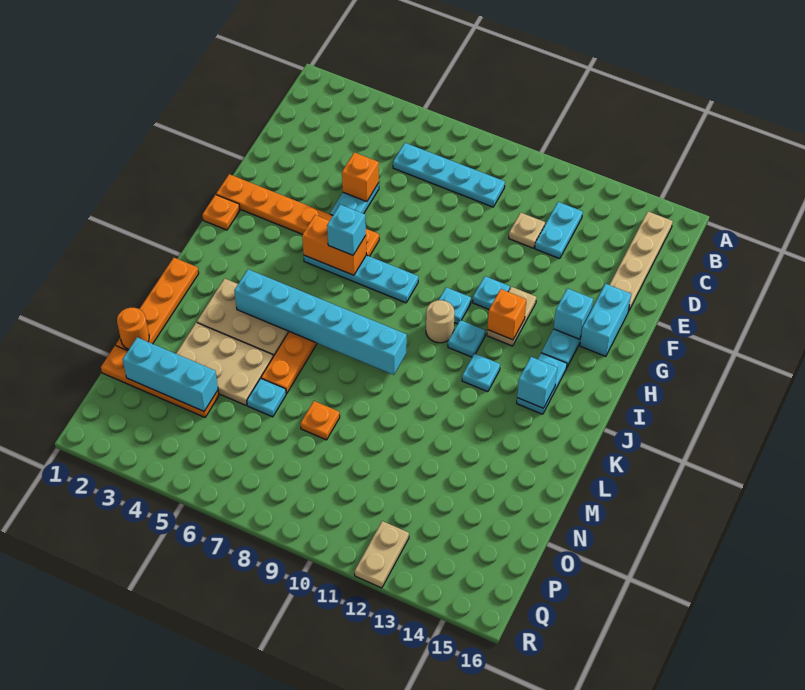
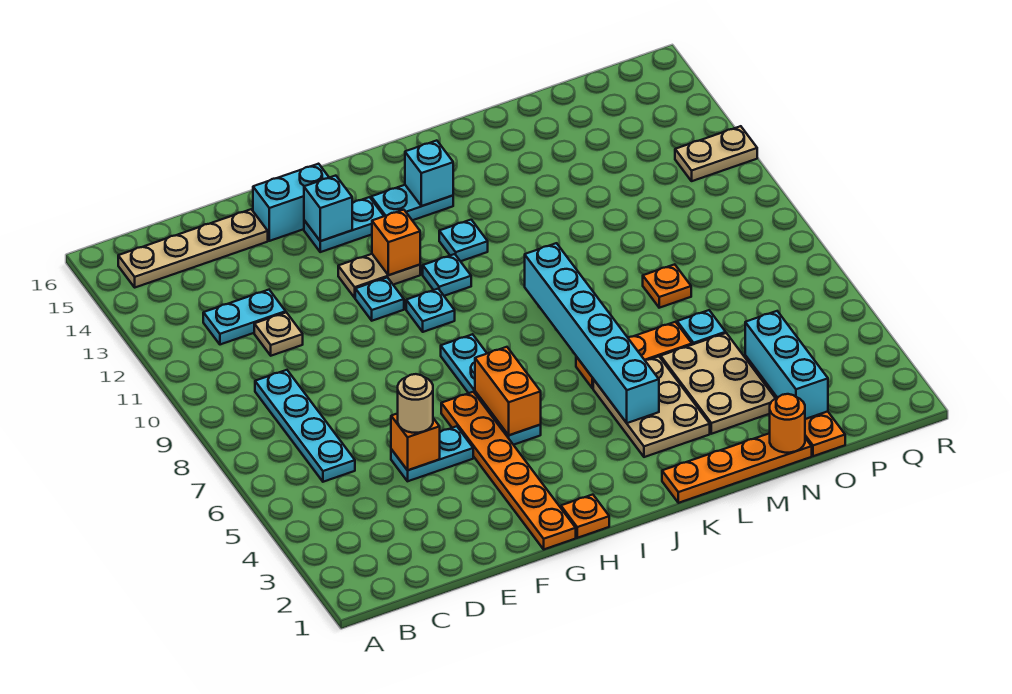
cyan brick H6 level 3 -> none
tan round brick I10 level 1 -> tan round brick E5 level 3

